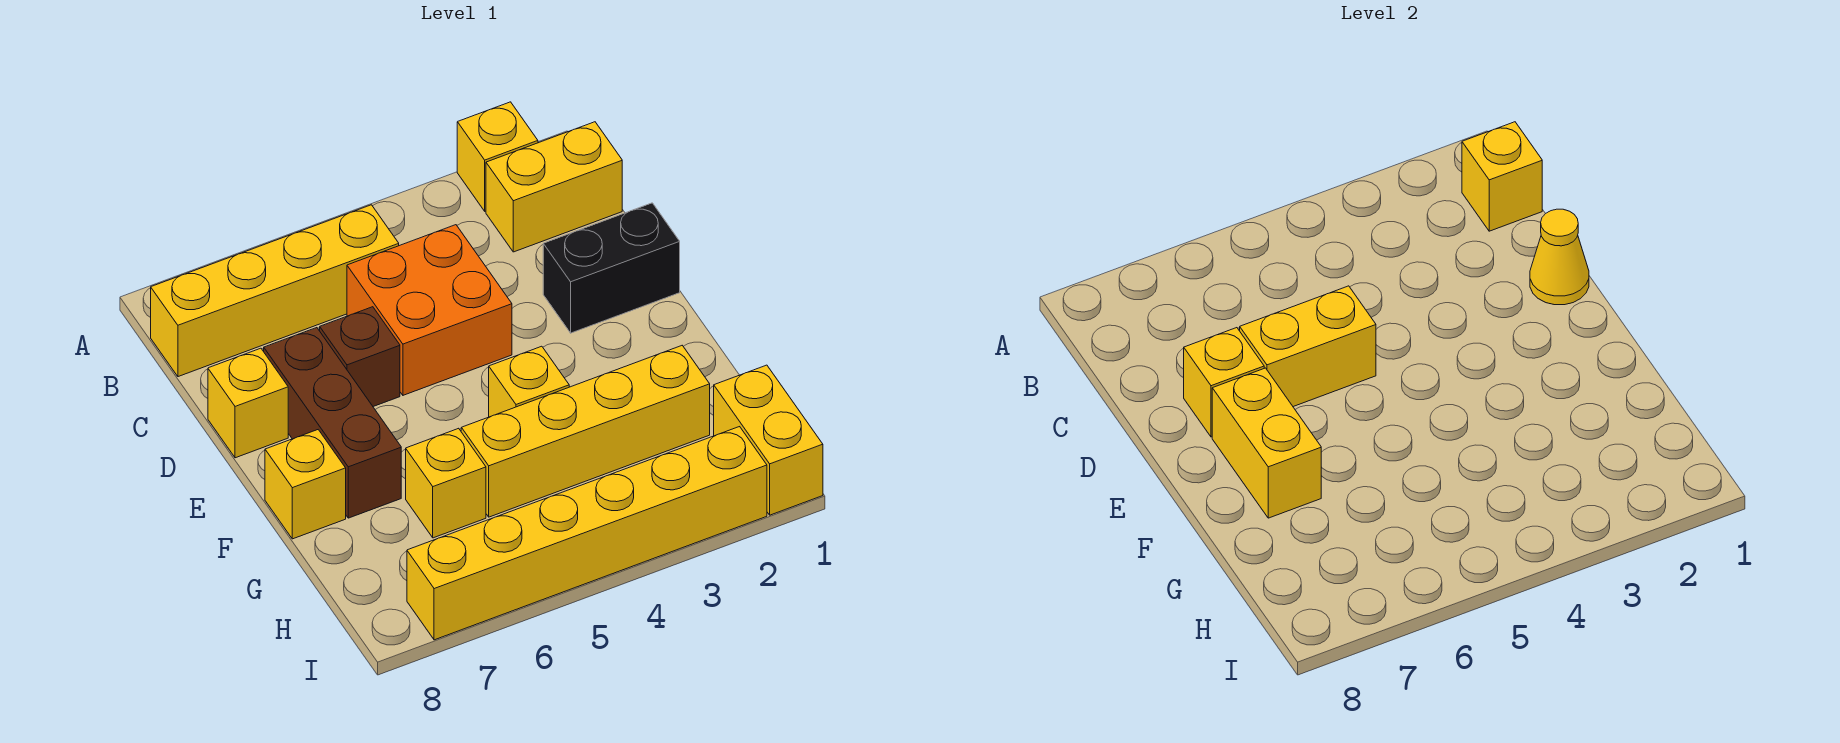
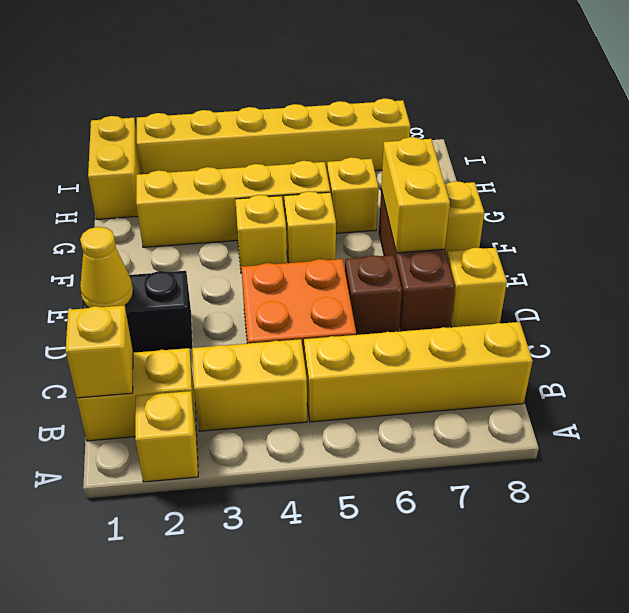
yellow brick D5:D6 level 2 -> yellow brick B3:B4 level 1
yellow brick D7 level 2 -> yellow brick F5 level 1

